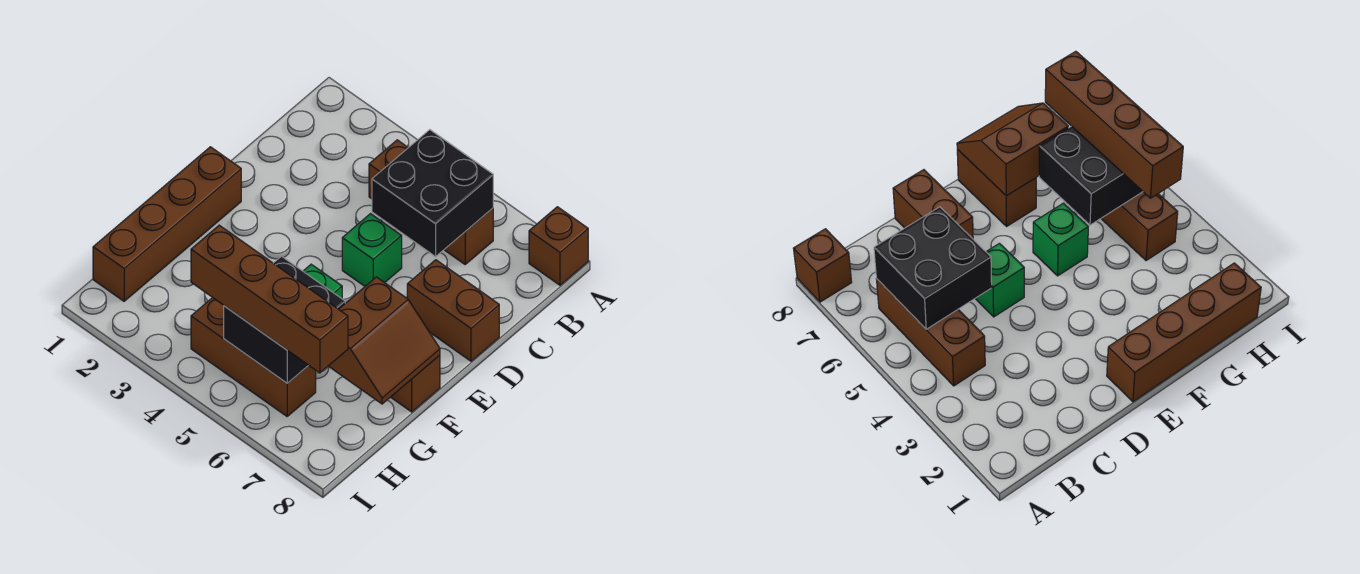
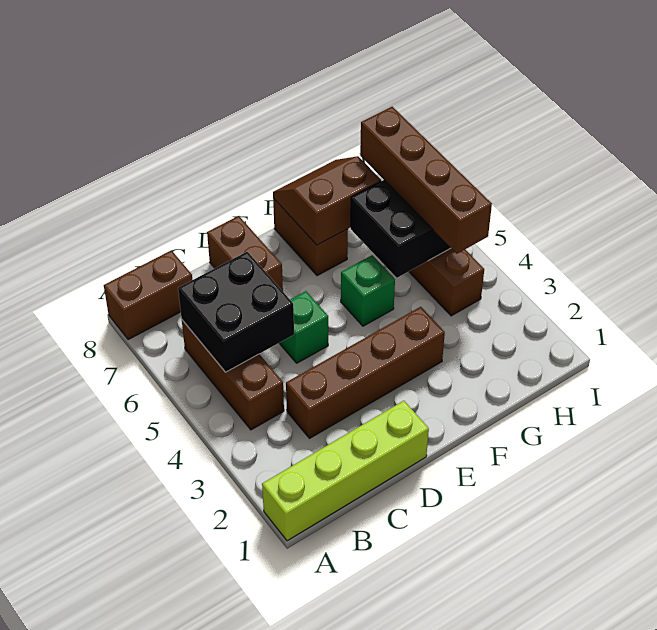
none -> lime brick A1:D1 level 1
brown brick A8 level 1 -> brown brick A8:B8 level 1
brown brick E1:H1 level 1 -> brown brick C3:F3 level 1

